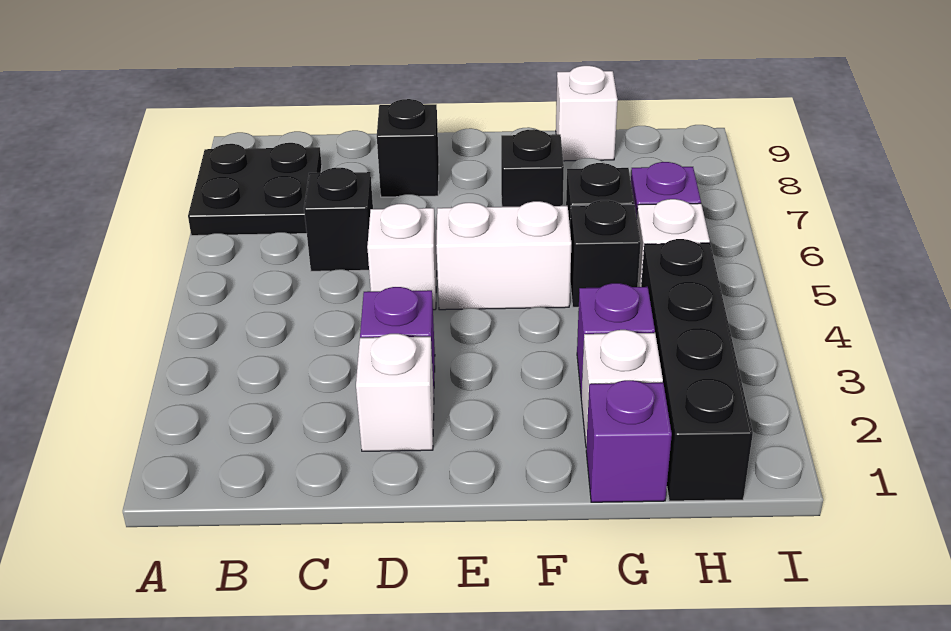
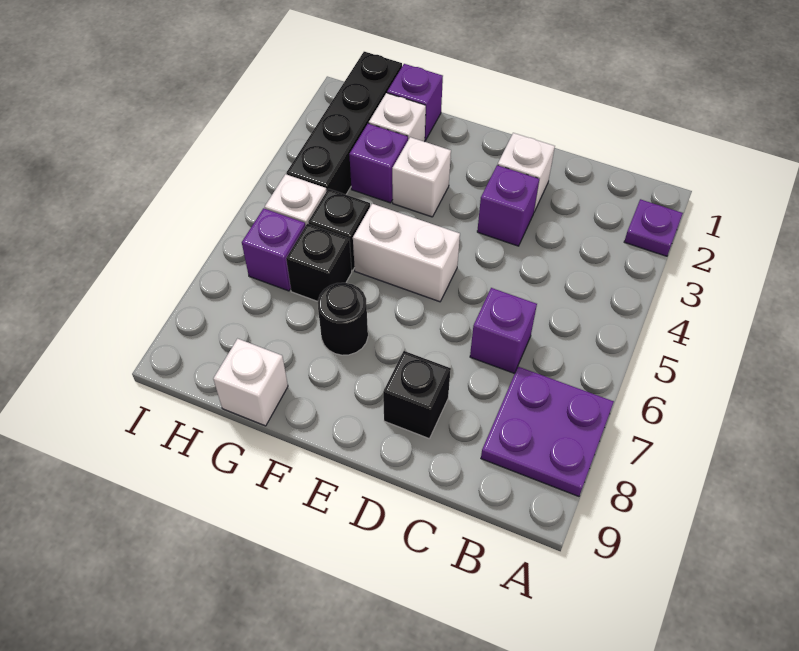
none -> purple plate A2 level 1
black plate A7:B8 level 1 -> purple plate A7:B8 level 1
black brick C6 level 1 -> purple brick C6 level 1
white brick D5 level 1 -> white brick F3 level 1
black brick F7 level 1 -> black round brick F7 level 1

